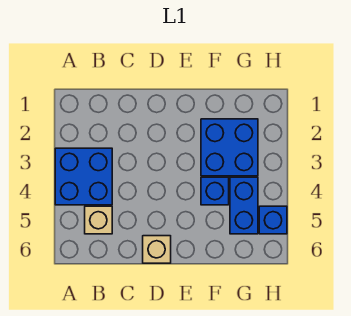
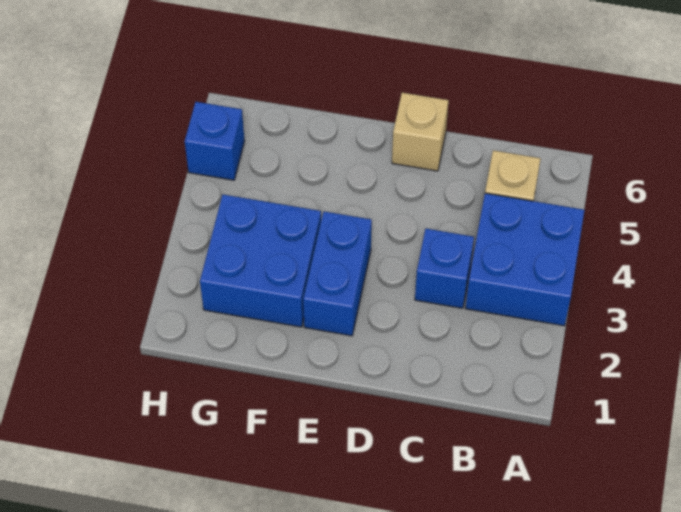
blue brick F4 level 1 -> blue brick C3 level 1
blue brick G4:G5 level 1 -> blue brick E2:E3 level 1

